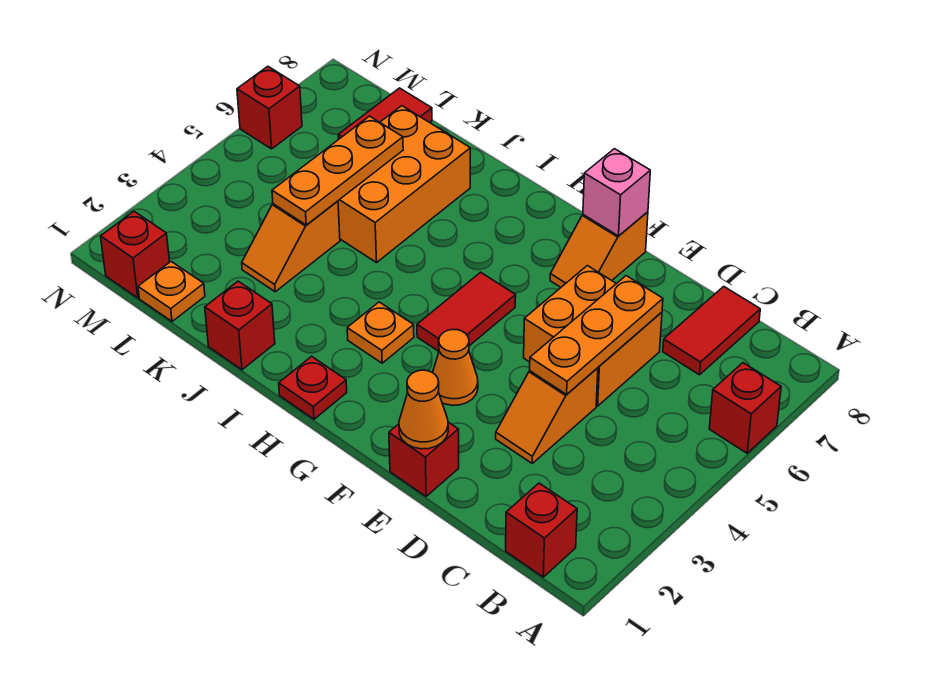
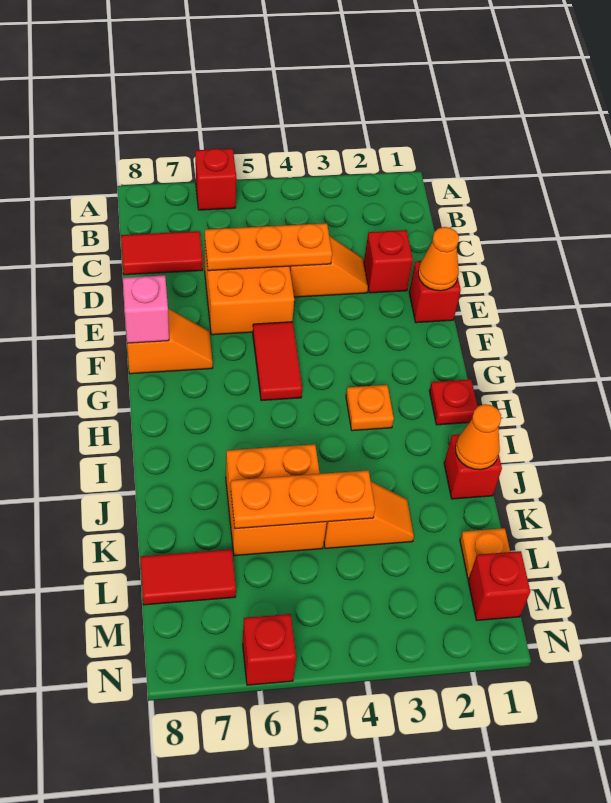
red brick B1 level 1 -> red brick D2 level 1
orange cone F3 level 1 -> orange cone J1 level 2
red tile G4:G5 level 1 -> red tile F5:G5 level 1
orange brick J5:K7 level 1 -> orange brick J5:K6 level 1

